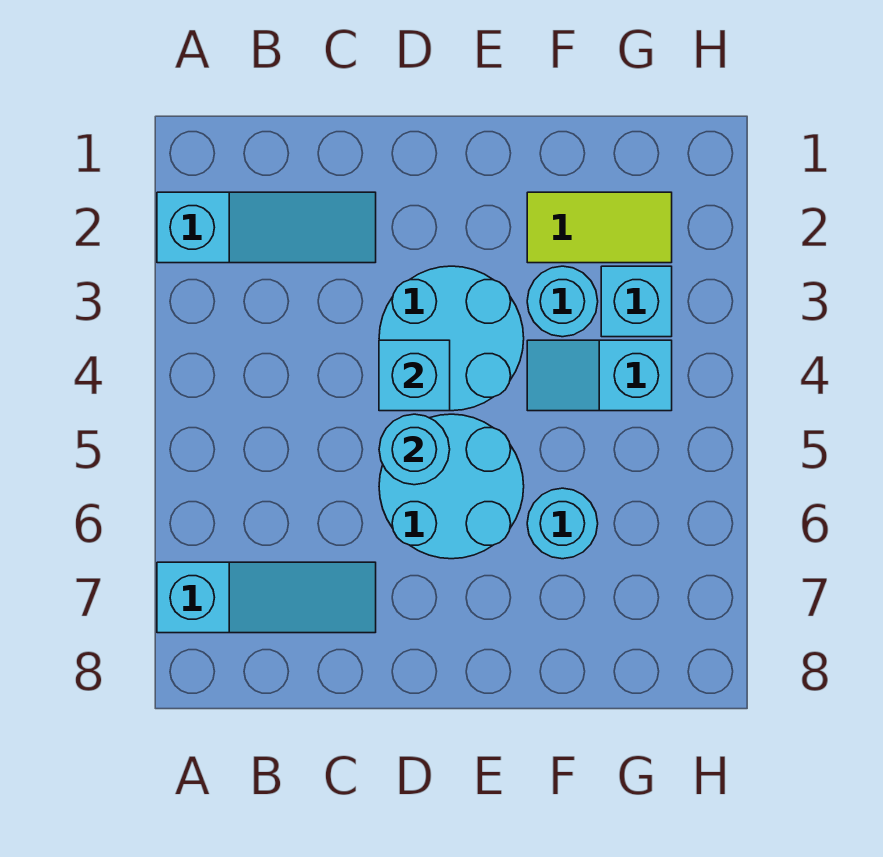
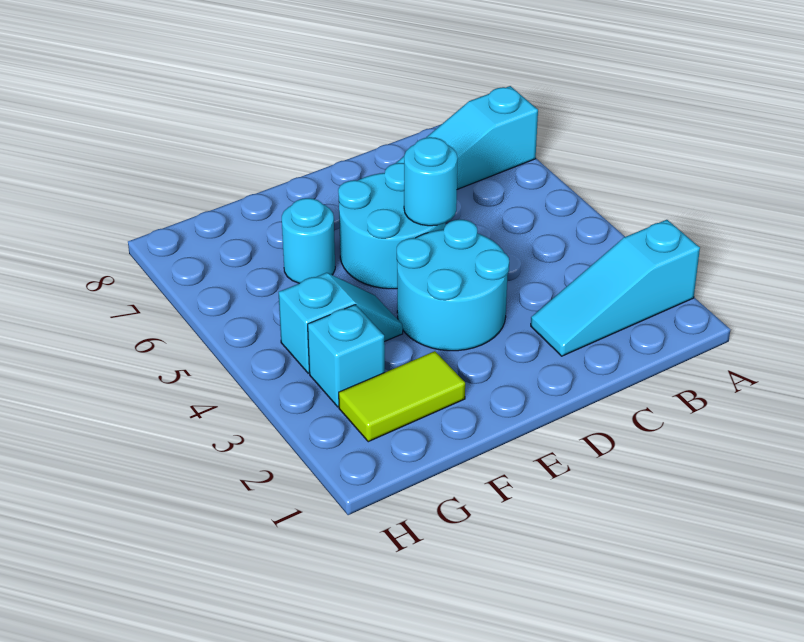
cyan brick D4 level 2 -> none
cyan round brick F3 level 1 -> none

